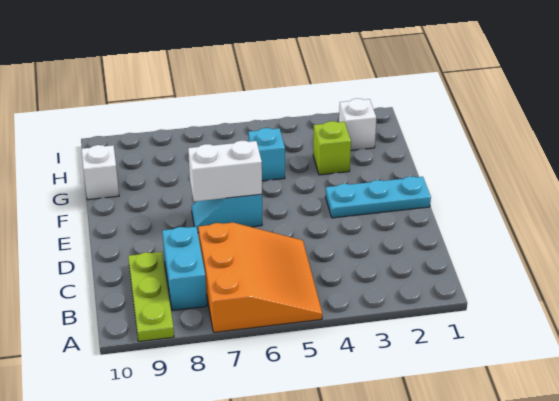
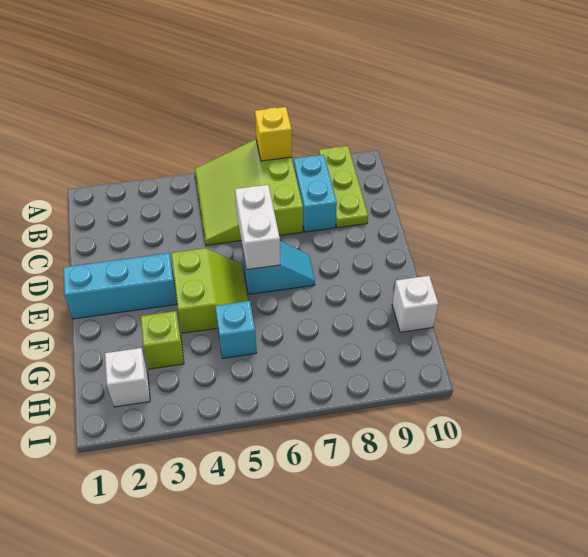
orange slope A5:C7 level 1 top 7 -> lime slope A5:C7 level 1 top 7
none -> yellow brick A7 level 2
cyan plate E1:E3 level 1 -> cyan brick E1:E3 level 1
none -> lime slope E4:F5 level 1 top 4
white brick E6:E7 level 2 -> white brick D6:E6 level 2

